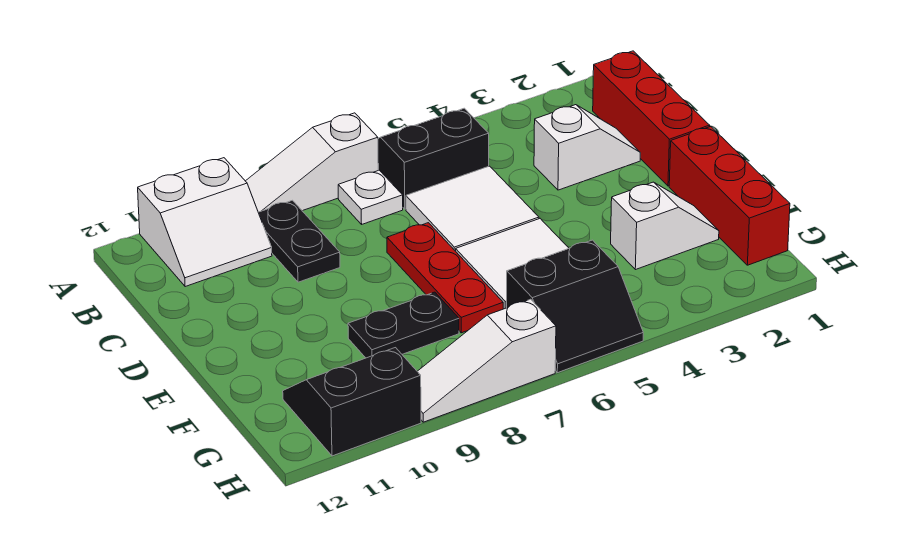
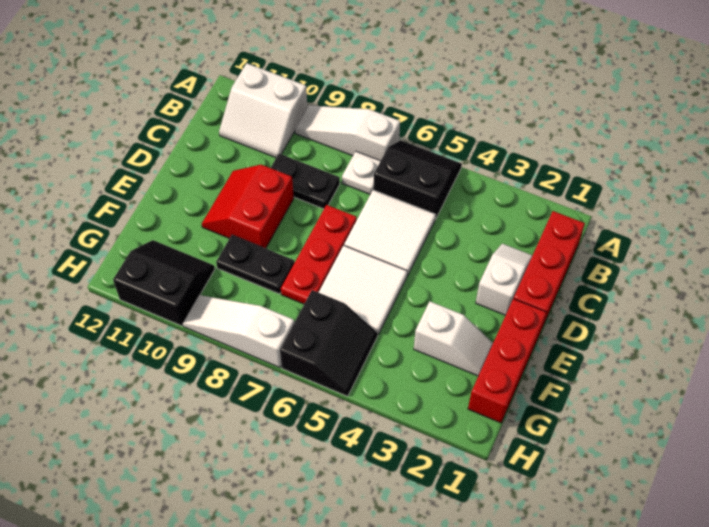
black plate B9:C9 level 1 -> black plate C8:C9 level 1
white slope C2:C3 level 1 top 3 -> white slope C2:D2 level 1 top D
none -> red slope D9:E10 level 1 top 9
black slope G5:H6 level 1 top G -> black slope G5:H6 level 1 top 6

